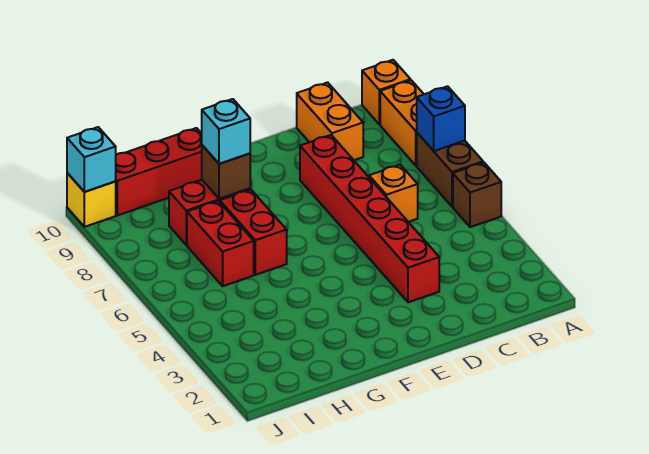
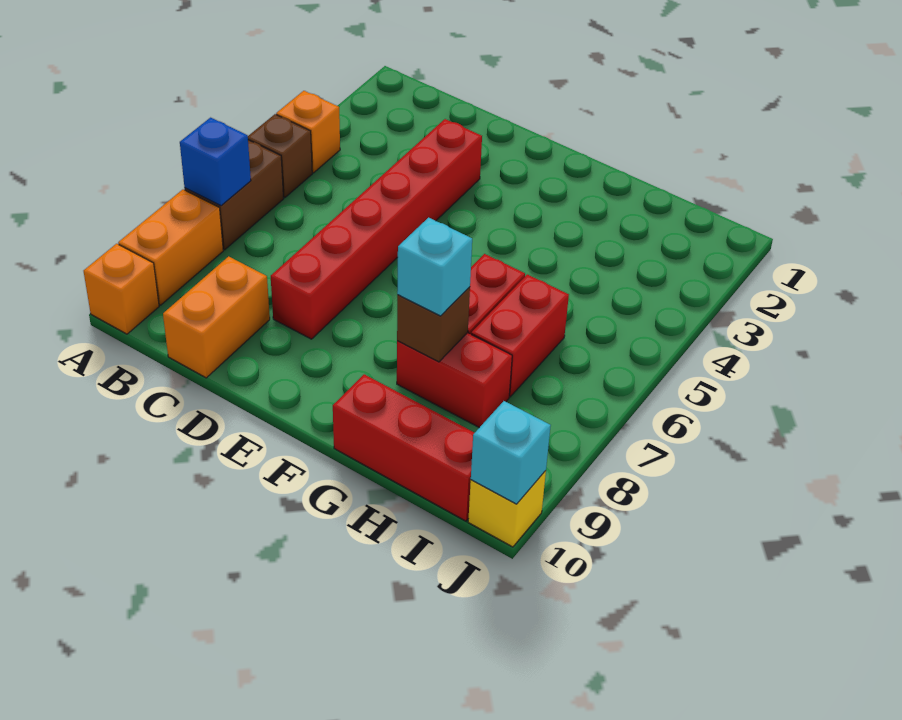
orange brick C6 level 1 -> orange brick A4 level 1

